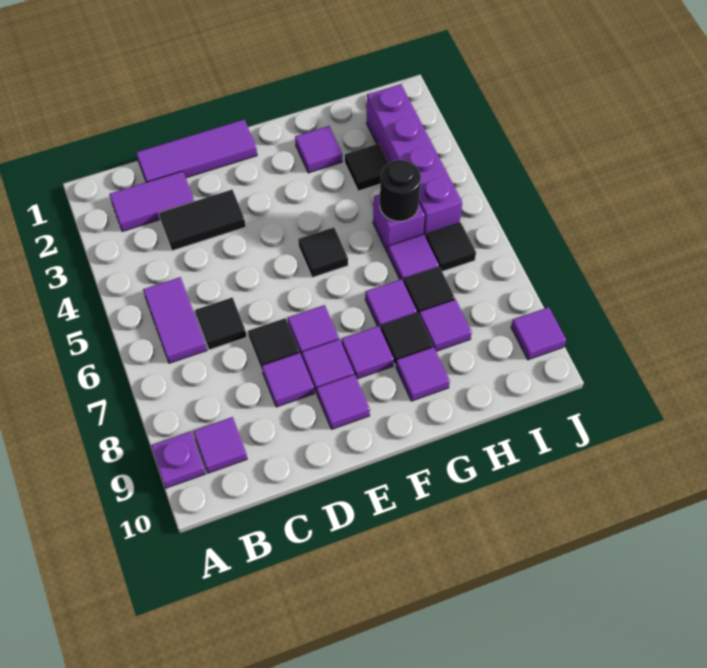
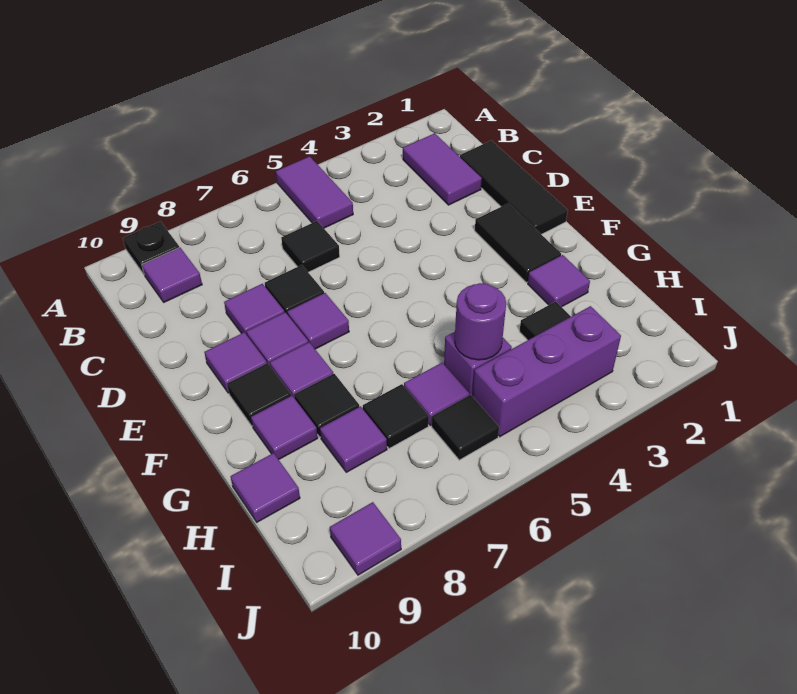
purple plate A9 level 1 -> black plate A9 level 1
purple tile B5:B6 level 1 -> purple tile A5:B5 level 1
purple tile C1:E1 level 1 -> black tile C1:E1 level 1
black tile C3:D3 level 1 -> black tile E2:F2 level 1
black tile F5 level 1 -> black tile F9 level 1
purple tile G7 level 1 -> purple tile H10 level 1
black round brick H5 level 2 -> purple round brick H5 level 2
purple brick I2:I5 level 1 -> purple brick I3:I5 level 1

